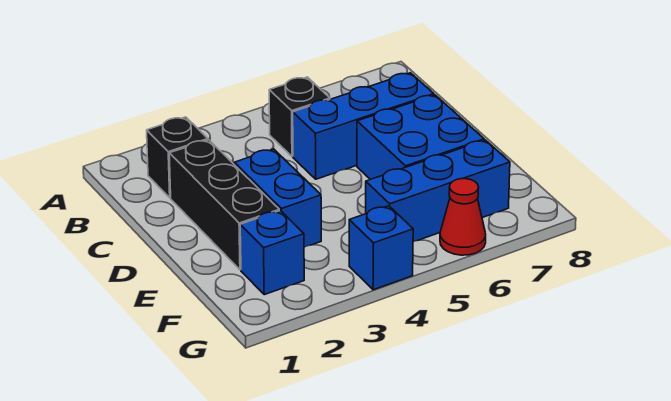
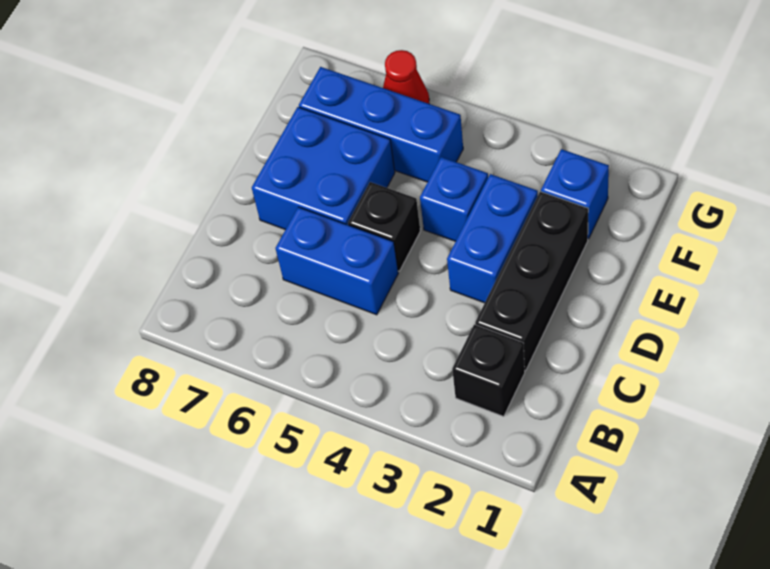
black brick B5 level 1 -> black brick D5 level 1
blue brick C5:C7 level 1 -> blue brick C5:C6 level 1
blue brick G4 level 1 -> blue brick E4 level 1

